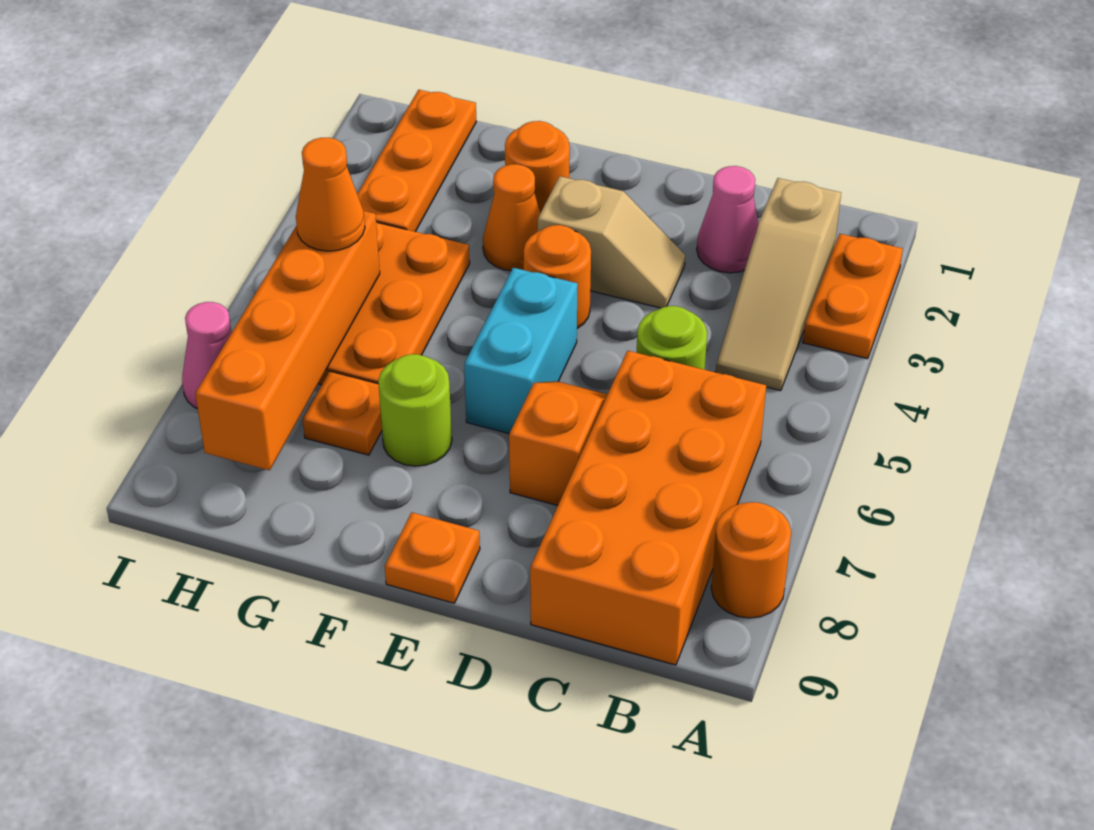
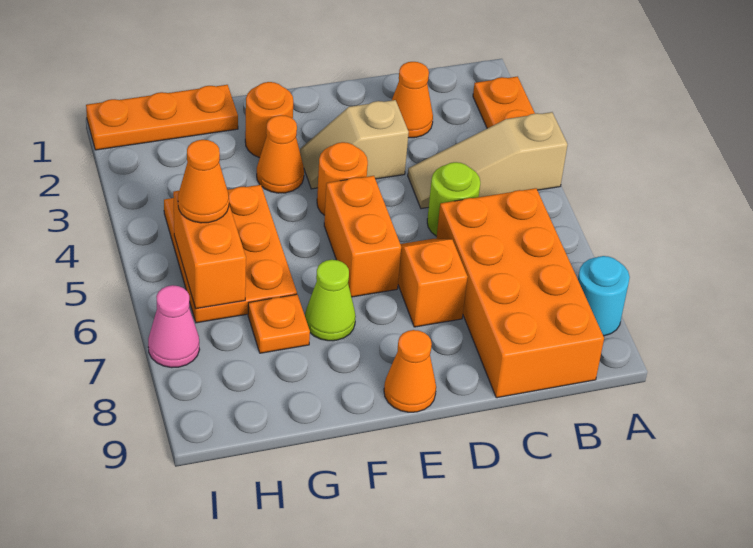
orange round brick A8 level 1 -> cyan round brick A8 level 1
tan slope B2:B4 level 1 top 2 -> tan slope A4:C4 level 1 top A
pink cone C2 level 1 -> orange cone C2 level 1
tan slope D3:E3 level 1 top E -> tan slope D3:E3 level 1 top D
cyan brick E5:E6 level 1 -> orange brick E5:E6 level 1
orange plate E9 level 1 -> orange cone E9 level 1
lime round brick F7 level 1 -> lime cone F7 level 1
orange plate H1:H3 level 1 -> orange plate G1:I1 level 1
orange brick H5:H8 level 2 -> orange brick H5:H6 level 2

